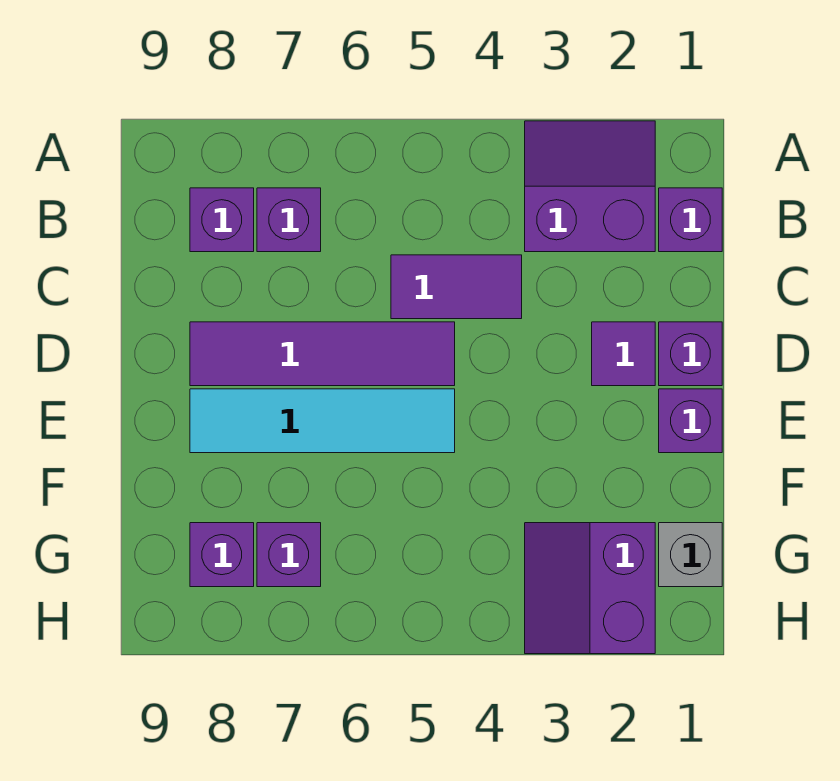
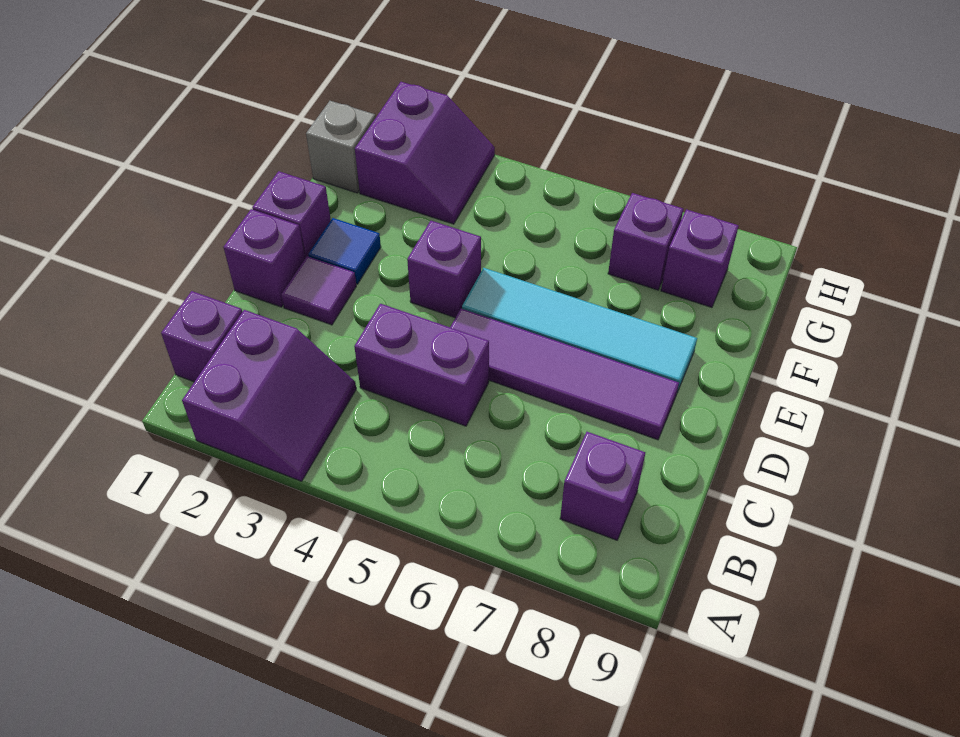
purple slope A2:B3 level 1 top B -> purple slope A2:B3 level 1 top 2
purple brick B7 level 1 -> purple brick E4 level 1
purple tile C4:C5 level 1 -> purple brick C4:C5 level 1
none -> blue tile E2 level 1

